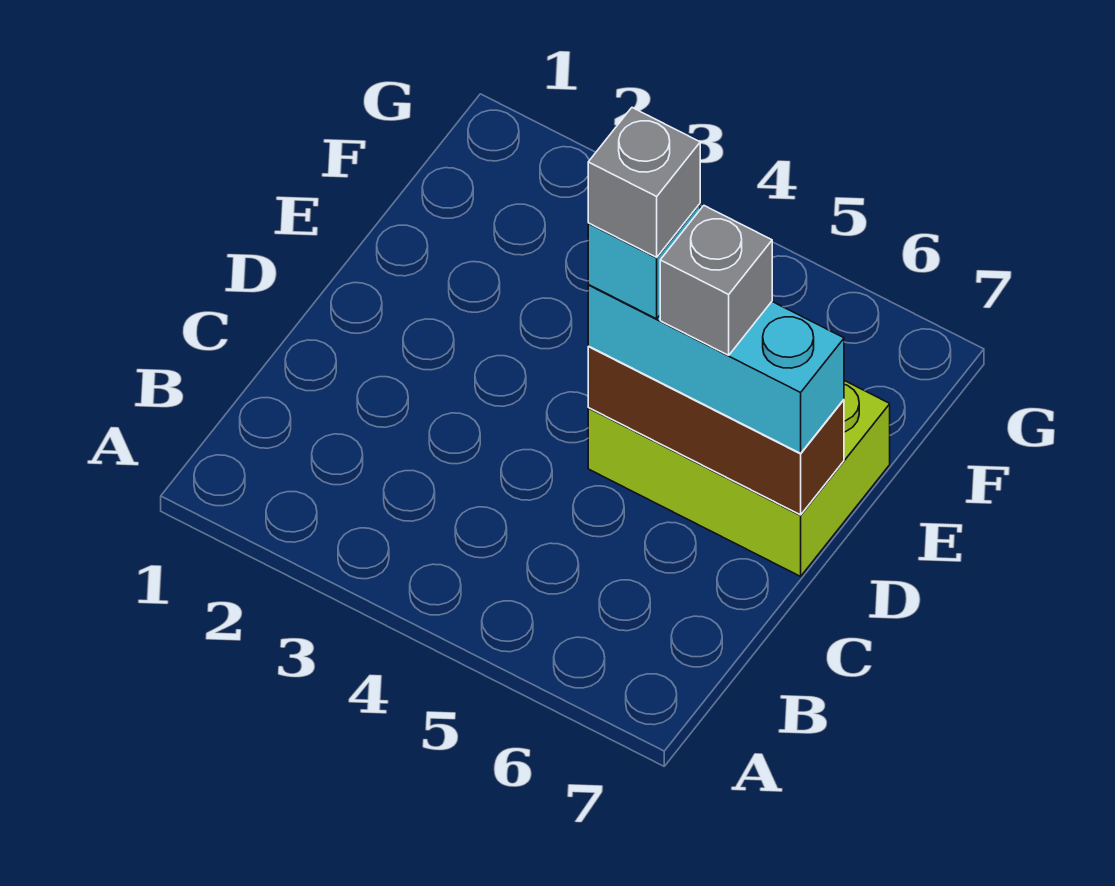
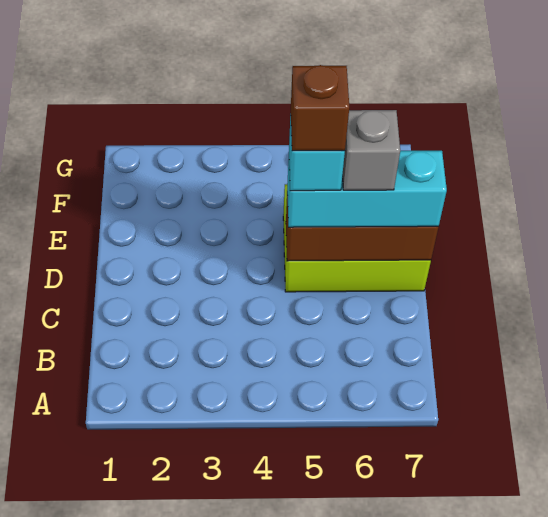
grey brick D5 level 5 -> brown brick D5 level 5

